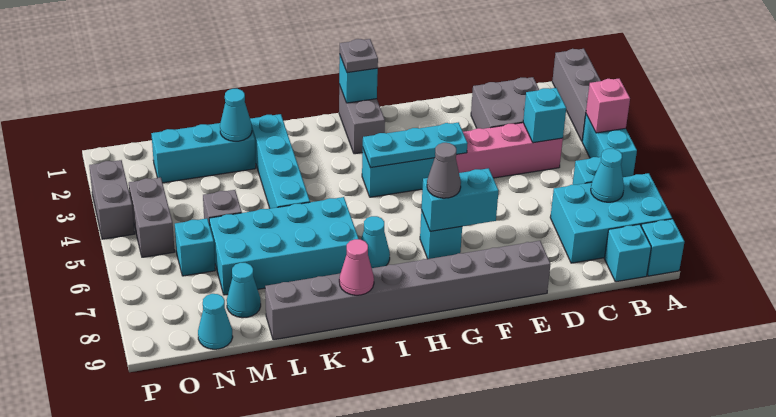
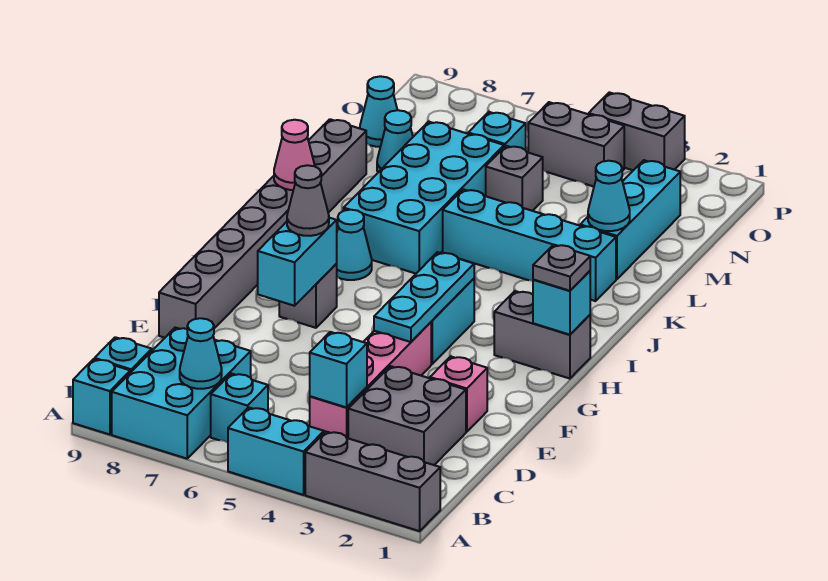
pink brick A4 level 2 -> pink brick E2 level 1
cyan brick G7 level 1 -> grey brick G7 level 1

